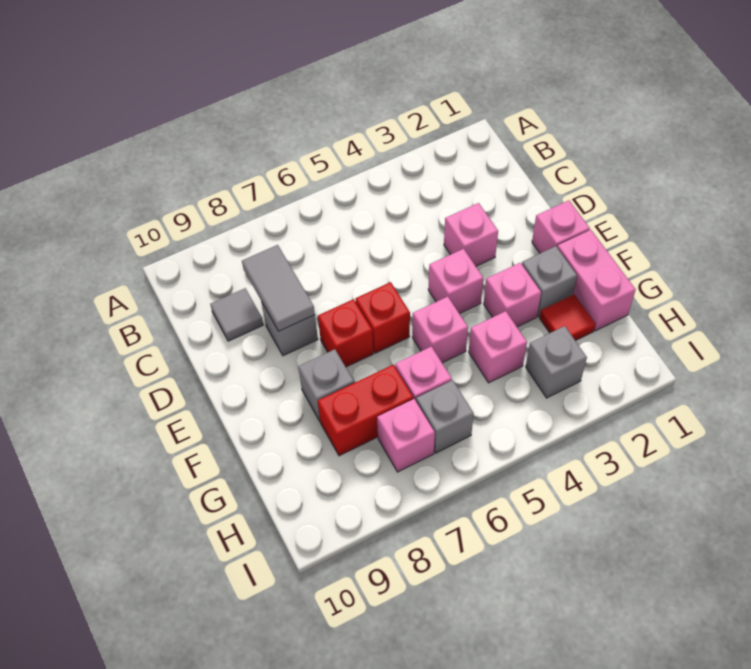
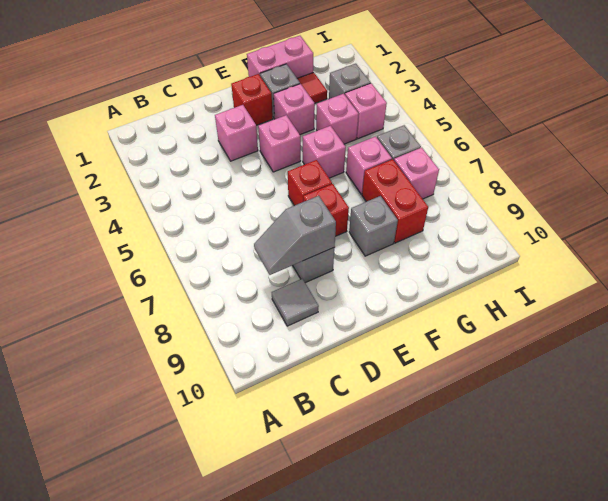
grey tile C8:D8 level 2 -> grey slope C8:D8 level 2 top D
pink brick E1 level 1 -> pink brick H4 level 1
none -> red brick E2 level 1

